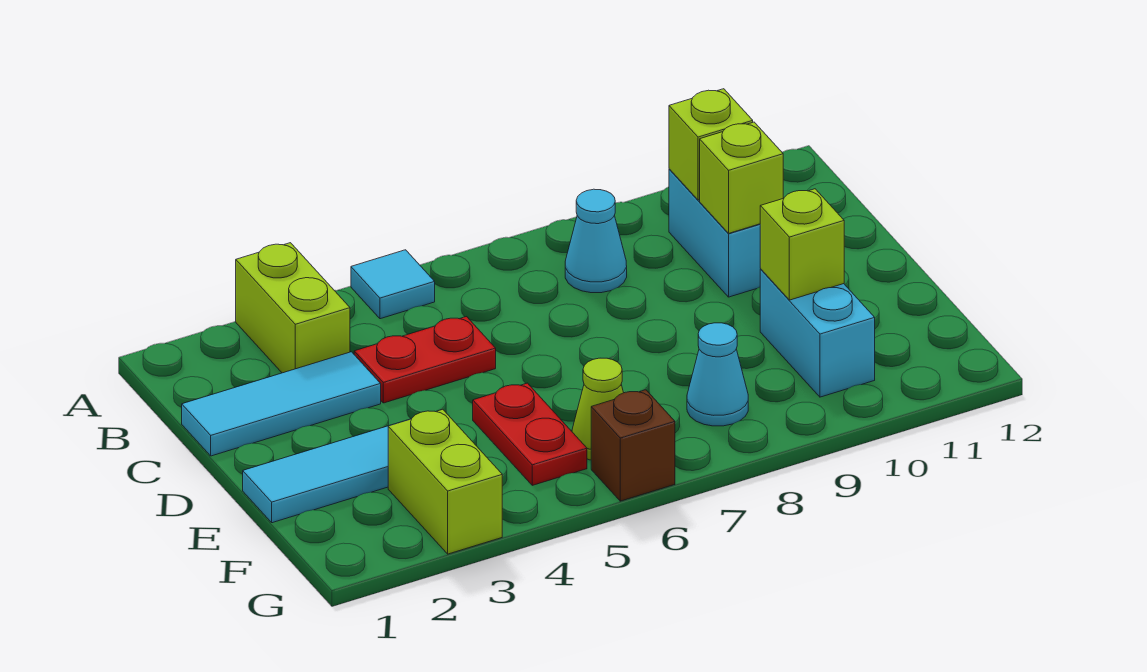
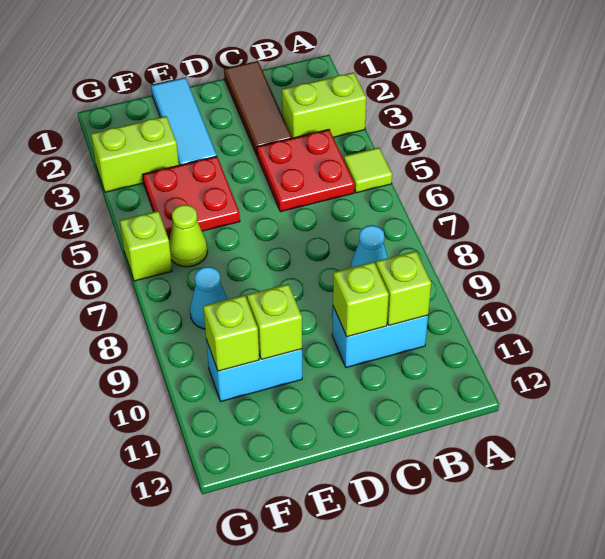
cyan tile A5 level 1 -> lime tile A5 level 1
cyan tile C1:C3 level 1 -> brown tile C1:C3 level 1
red plate C4:C5 level 1 -> red plate B4:C5 level 1
red plate E5:F5 level 1 -> red plate E4:F5 level 1
none -> lime brick F10 level 2
brown brick G6 level 1 -> lime brick G6 level 1

